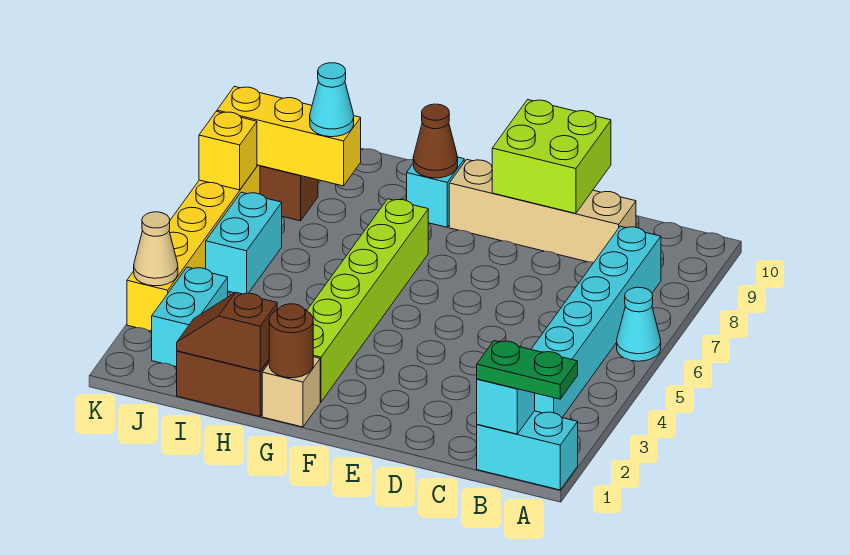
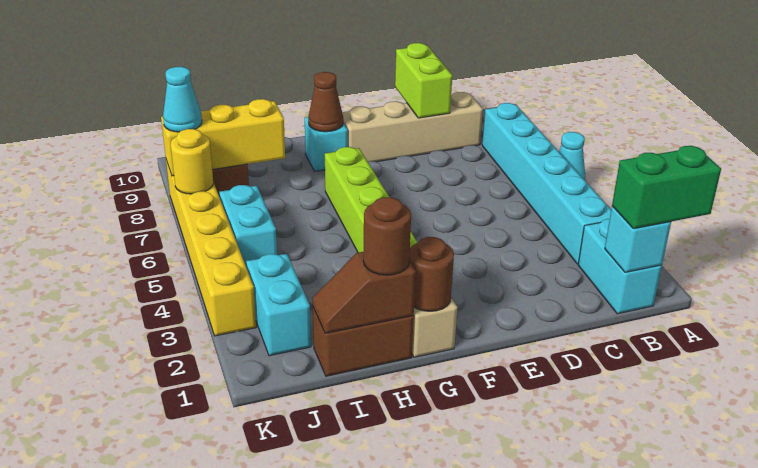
cyan brick A1:B1 level 1 -> cyan brick B1:B2 level 1
green plate A1:B1 level 3 -> green brick A1:B1 level 3
lime brick D9:E10 level 2 -> lime brick D9:D10 level 2
none -> brown round brick H1 level 3
cyan cone I8 level 3 -> cyan cone K8 level 3
tan cone K3 level 2 -> none
yellow brick K7 level 2 -> yellow round brick K7 level 2

